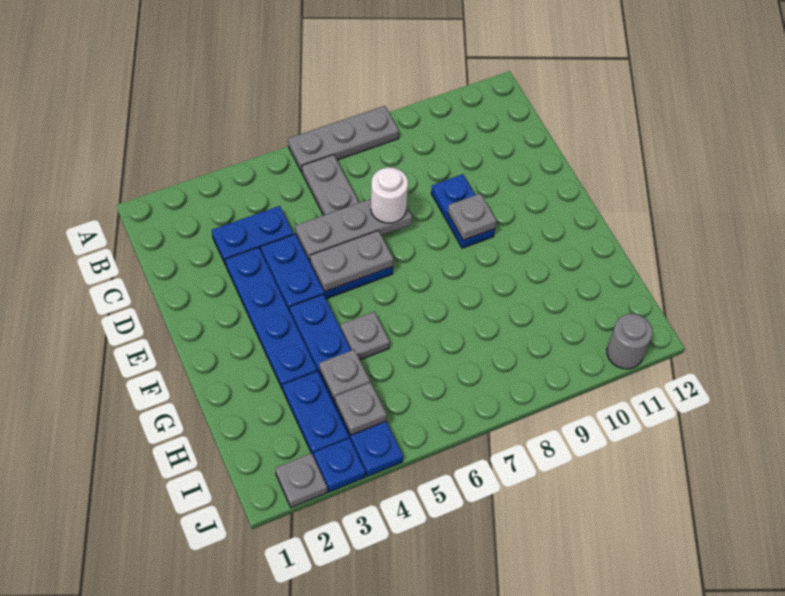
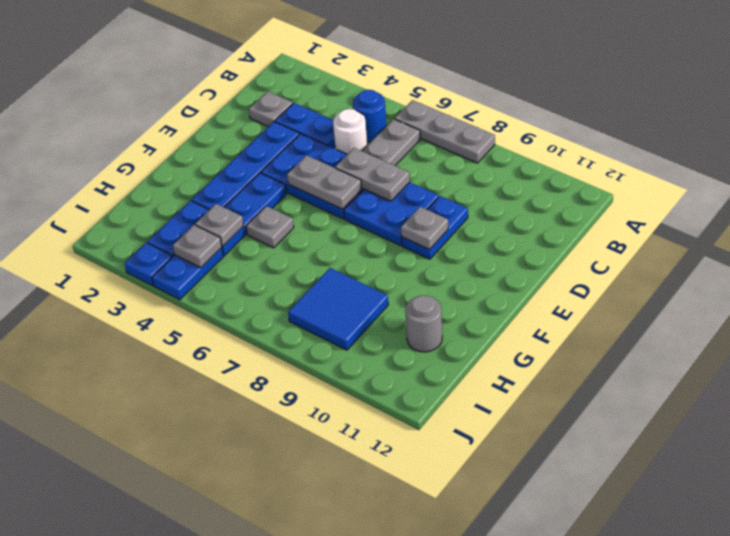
none -> blue round brick B5 level 1
grey plate D5:D7 level 2 -> grey plate D6:D7 level 2
none -> blue plate D7:E8 level 1
white round brick D7 level 3 -> white round brick C5 level 1
none -> blue tile H8:I9 level 1
grey plate J2 level 1 -> grey plate C2 level 1
grey round brick J11 level 1 -> grey round brick H11 level 1

